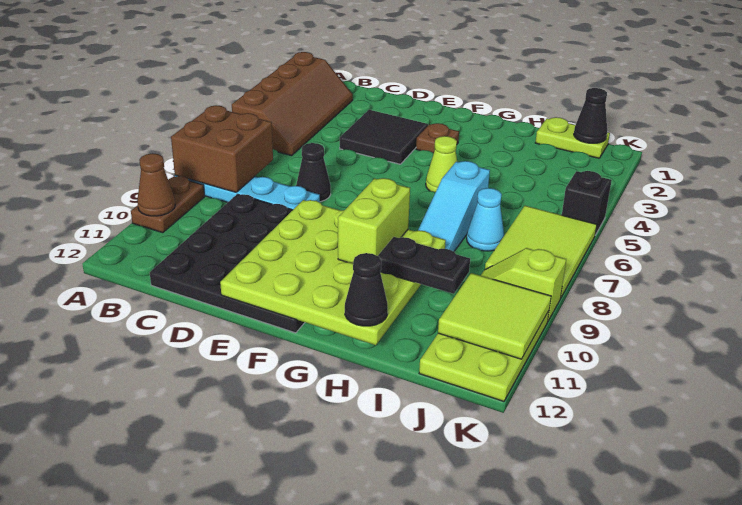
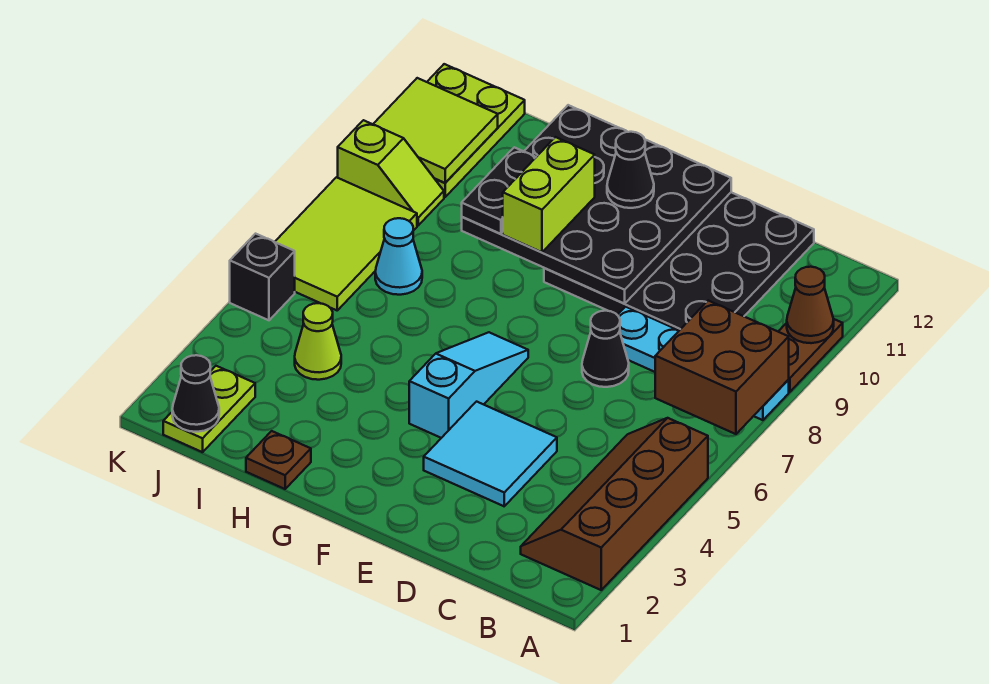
black tile D3:E4 level 1 -> cyan tile D3:E4 level 1
lime plate E9:H12 level 2 -> black plate E9:H12 level 2
brown plate F3 level 1 -> brown plate H1 level 1
lime cone G5 level 1 -> lime cone I4 level 1
cyan slope H6:H8 level 1 top 6 -> cyan slope F4:F6 level 1 top 4
black plate H10:I10 level 3 -> black plate H9:H10 level 3
black cone H12 level 3 -> black cone F11 level 3
lime plate I1:J1 level 1 -> lime plate J1:J2 level 1

